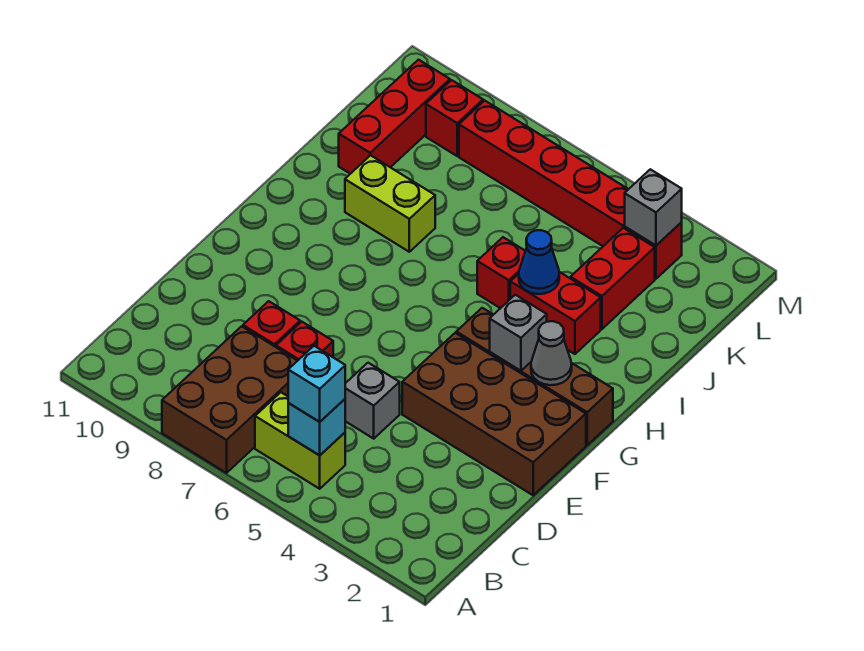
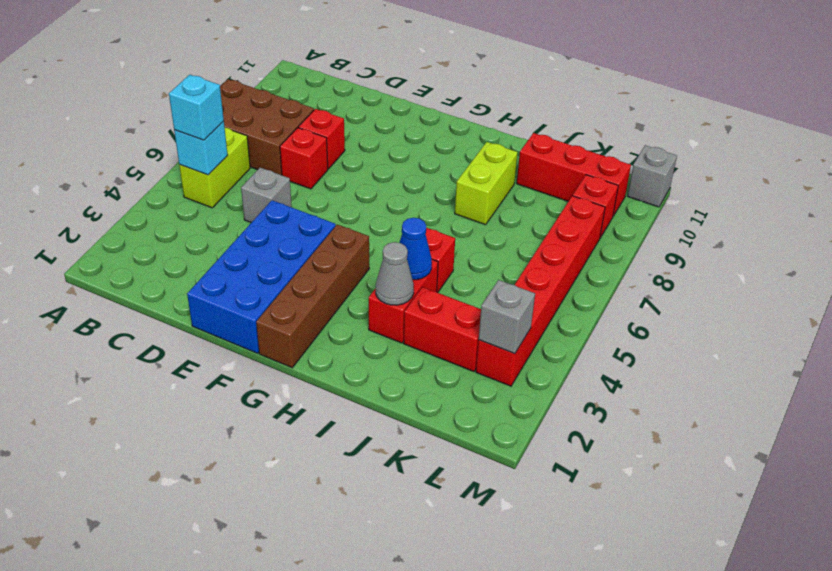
brown brick E1:F4 level 1 -> blue brick E1:F4 level 1
grey cone G2 level 2 -> grey cone I3 level 2
grey brick G3 level 2 -> grey brick M11 level 1

